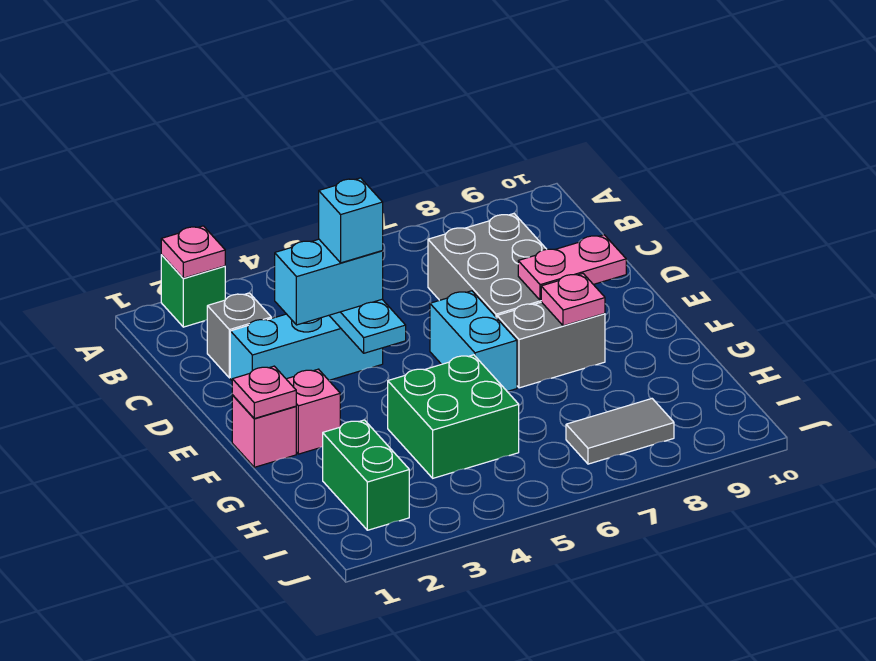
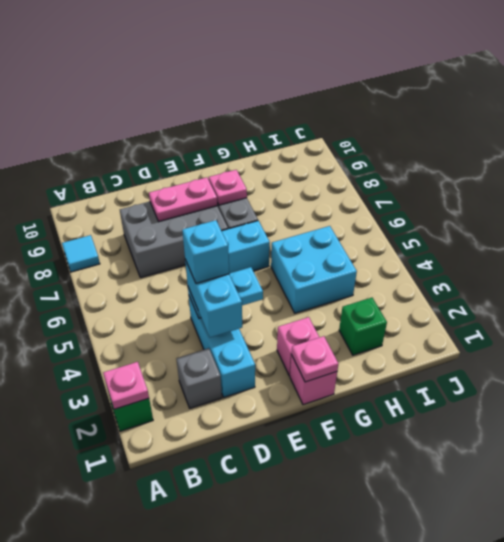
none -> cyan tile A8 level 1
pink plate E8:E9 level 2 -> pink plate D8:E8 level 2
green brick G4:H5 level 1 -> cyan brick G4:H5 level 1
green brick H2:I2 level 1 -> green brick H2 level 1
grey tile I7:I8 level 1 -> none

